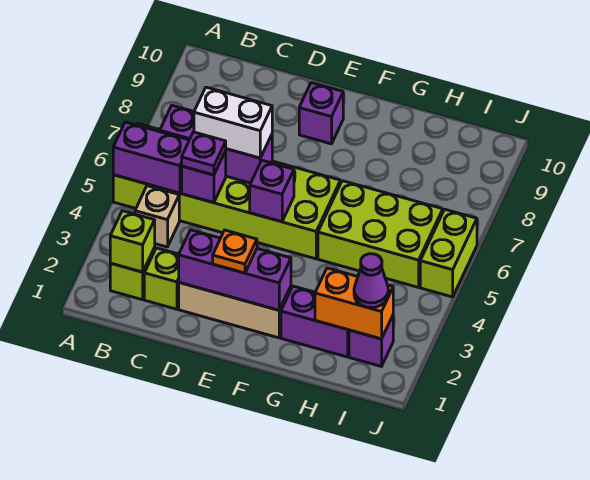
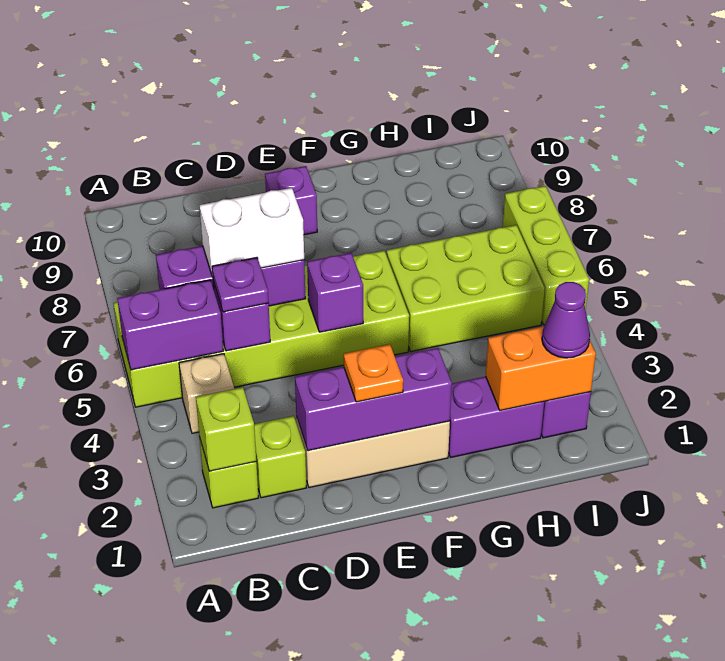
lime brick J5:J6 level 1 -> lime brick J5:J7 level 1

